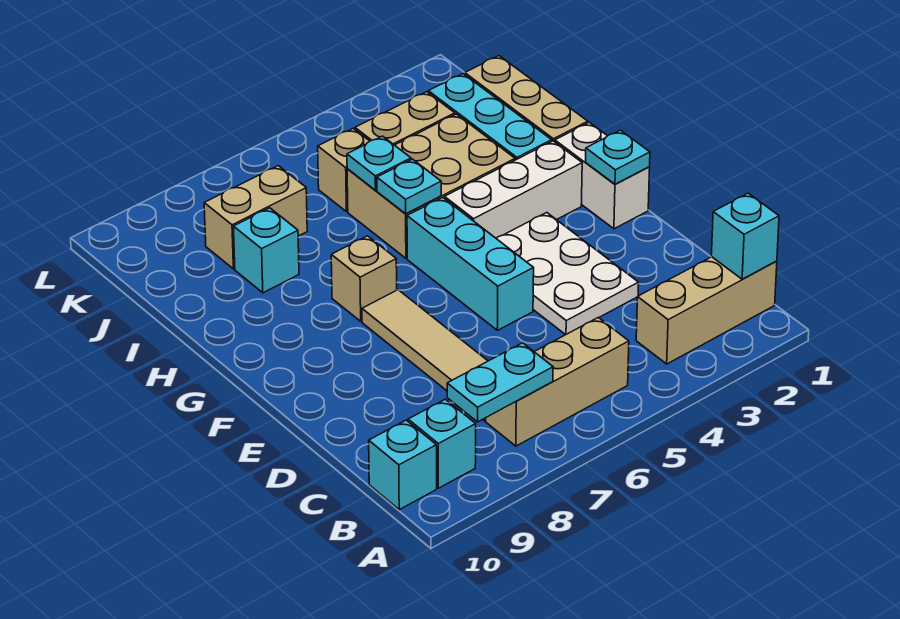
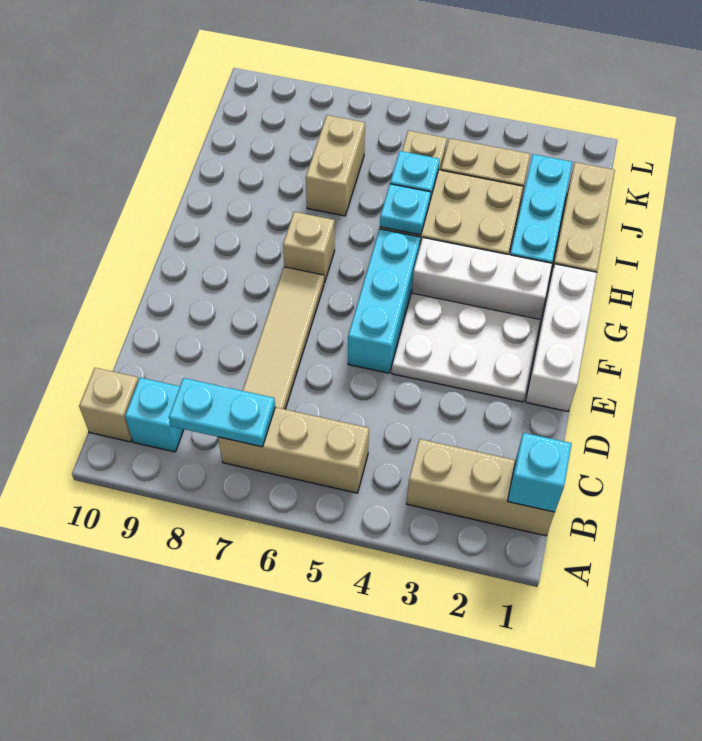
cyan brick B10 level 1 -> tan brick B10 level 1
white plate D3:F4 level 1 -> white plate E2:F4 level 1
white brick F1:G1 level 1 -> white brick E1:G1 level 1
cyan plate F1 level 2 -> none
cyan brick I8 level 1 -> none
tan brick J7:J8 level 1 -> tan brick I7:J7 level 1

